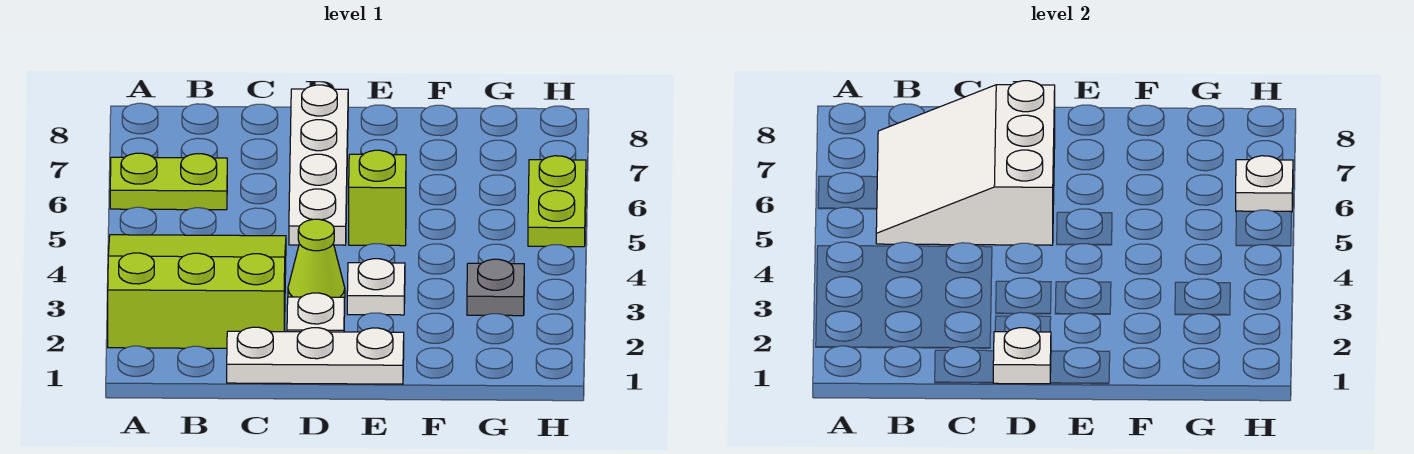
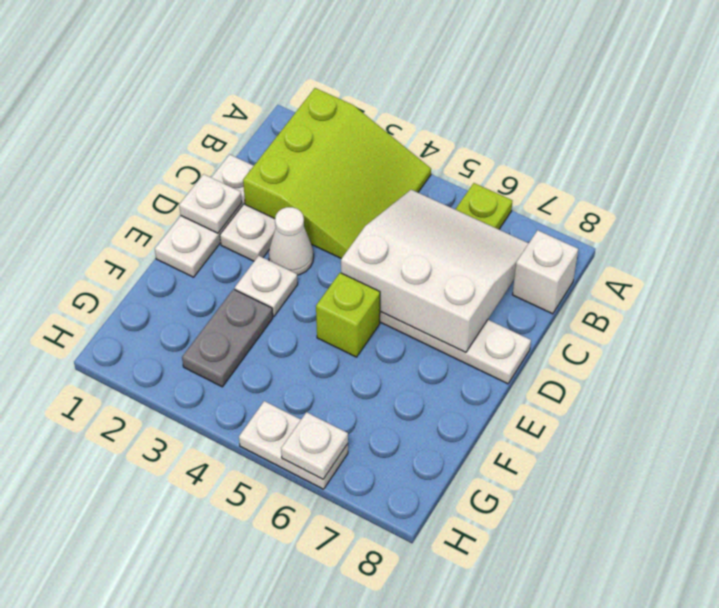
none -> white brick B8 level 1
lime cone D3 level 1 -> white cone D3 level 1
grey plate G3 level 1 -> grey plate F3:G3 level 1
lime plate H5:H6 level 1 -> white plate H5:H6 level 1

